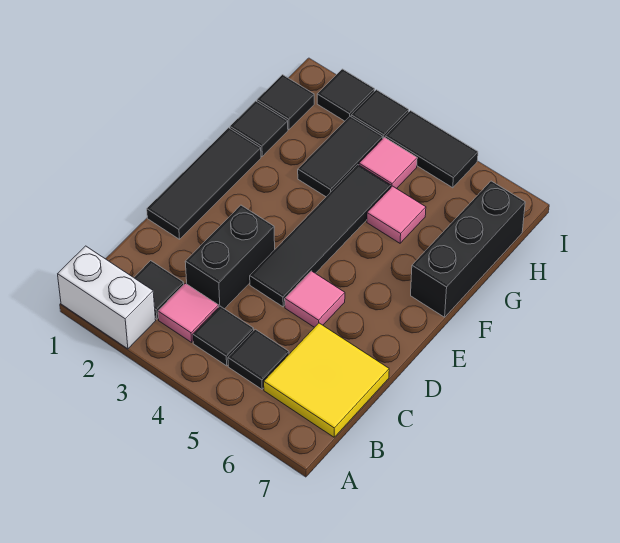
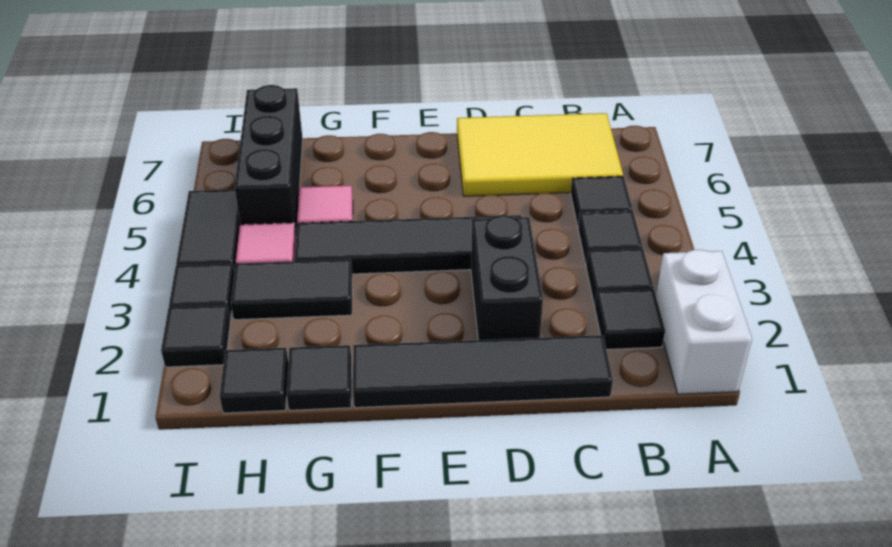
pink tile B3 level 1 -> black tile B3 level 1
yellow tile B6:C7 level 1 -> yellow tile B6:D7 level 1
black brick C3:D3 level 1 -> black brick D2:D3 level 1
black tile D1:F1 level 1 -> black tile C1:F1 level 1
pink tile D5 level 1 -> none
black brick F7:H7 level 1 -> black brick H5:H7 level 1

